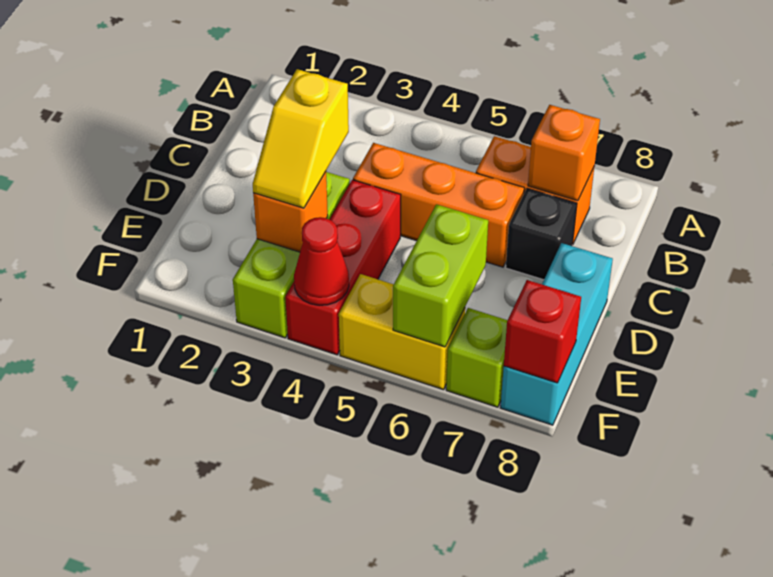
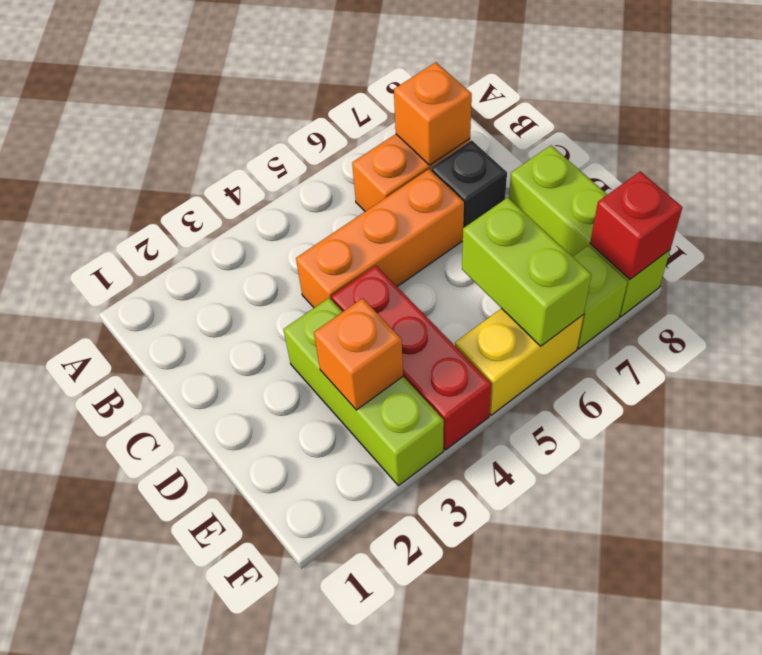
yellow slope D3:E3 level 3 top D -> none
cyan brick D8:F8 level 1 -> lime brick D8:F8 level 1
red cone F4 level 2 -> none

